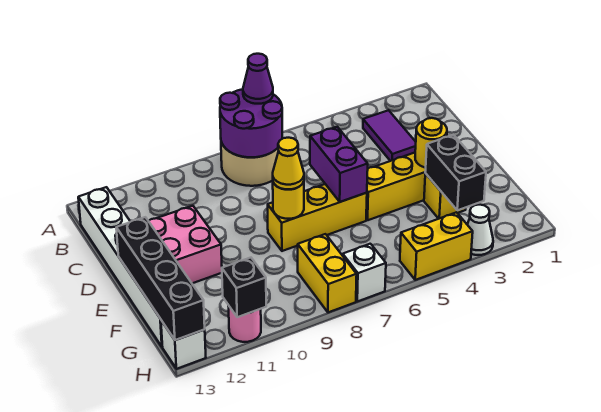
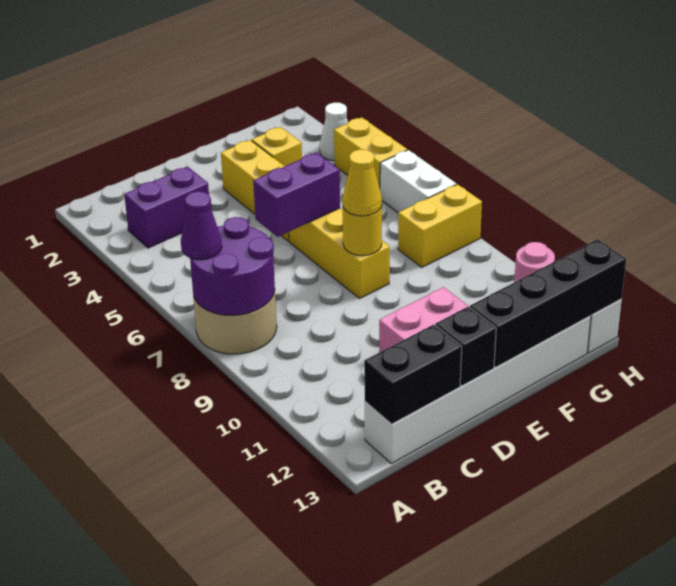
purple tile B3:C3 level 1 -> purple brick B3:C3 level 1
yellow round brick E3 level 2 -> none
black brick F3:G3 level 2 -> black brick B13:C13 level 2
white brick H7 level 1 -> white brick H6:H7 level 1
black brick H11 level 2 -> black brick D13 level 2

